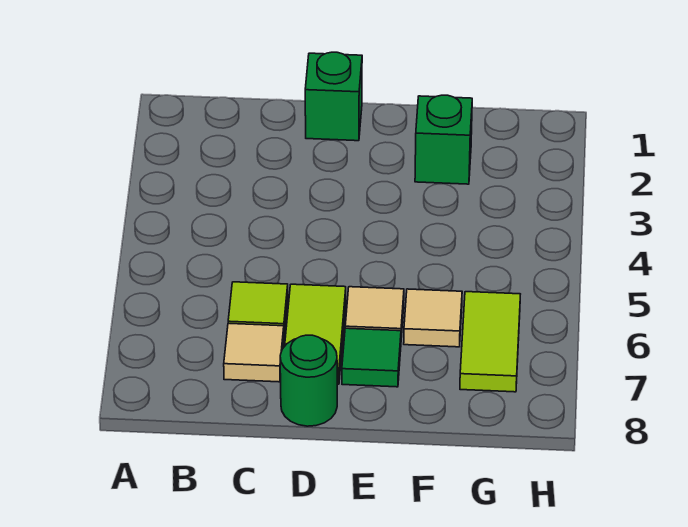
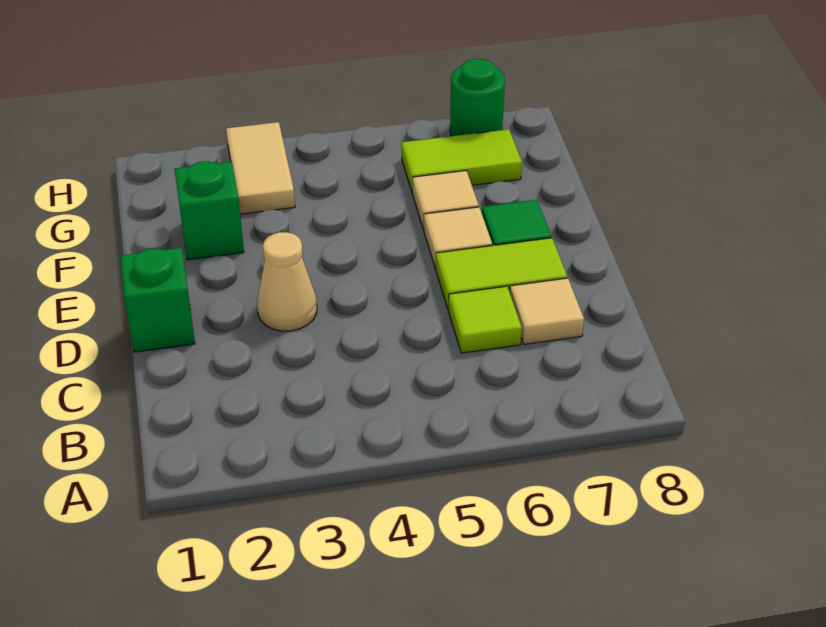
none -> tan cone D3 level 1
green round brick D8 level 1 -> green round brick H7 level 1
none -> tan tile G3:H3 level 1

